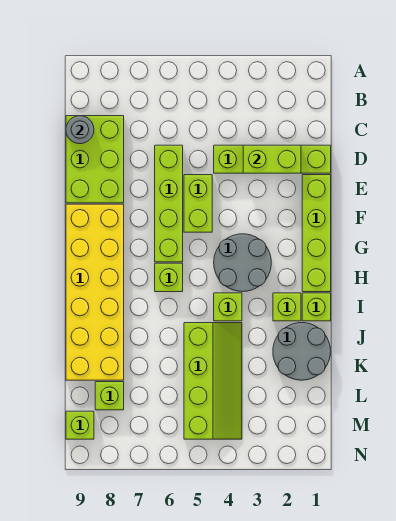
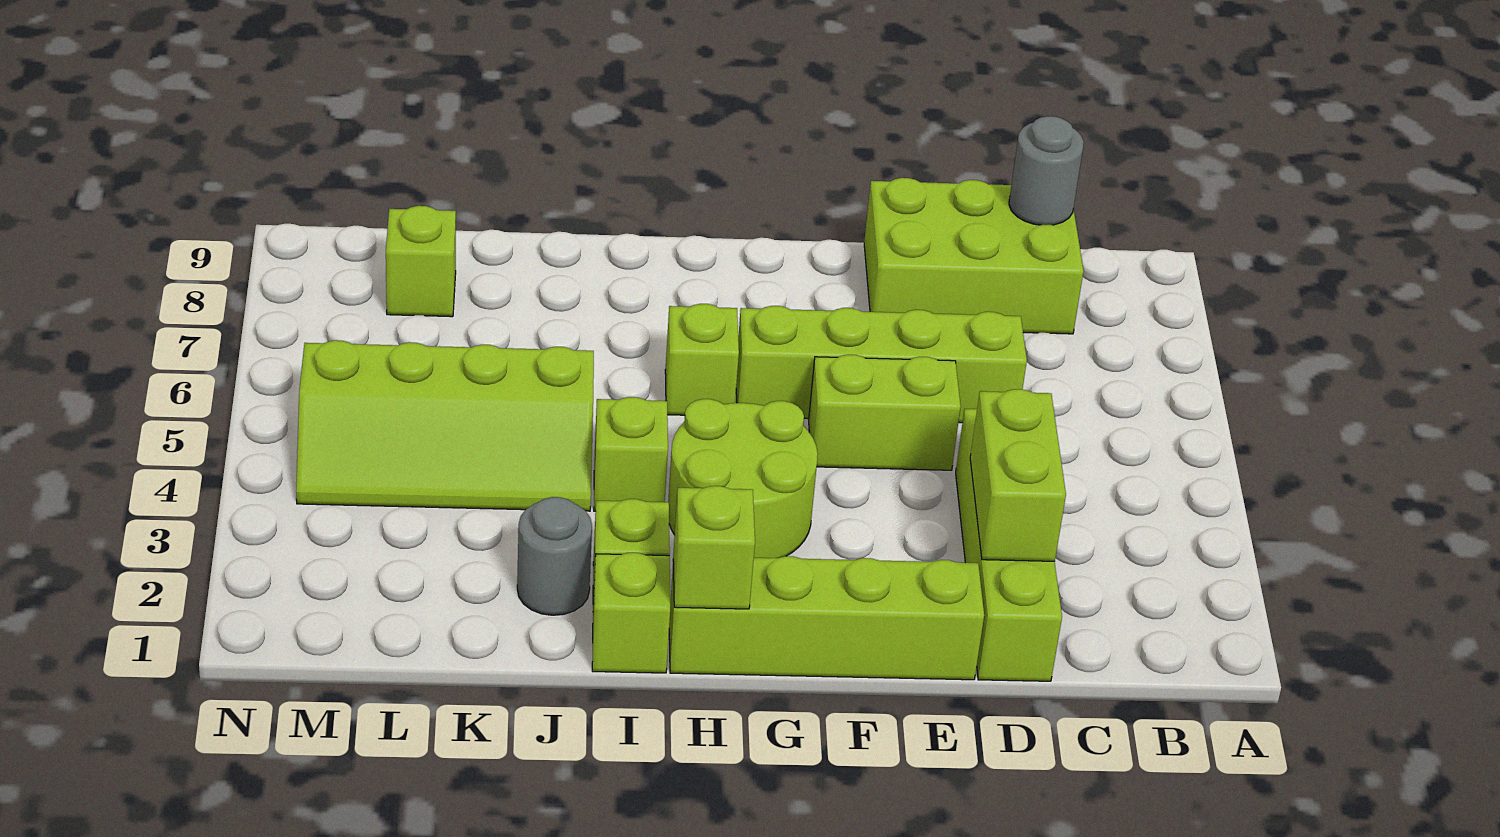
yellow brick F8:K9 level 1 -> none
grey round brick G3:H4 level 1 -> lime round brick G3:H4 level 1
grey round brick J1:K2 level 1 -> grey round brick J2 level 1
lime brick M9 level 1 -> lime brick H1 level 2

